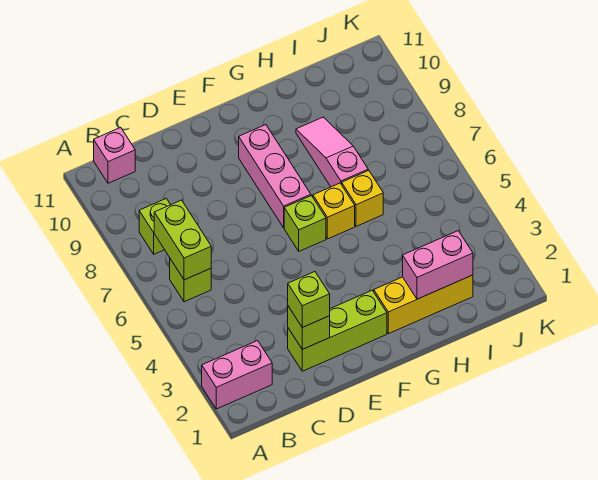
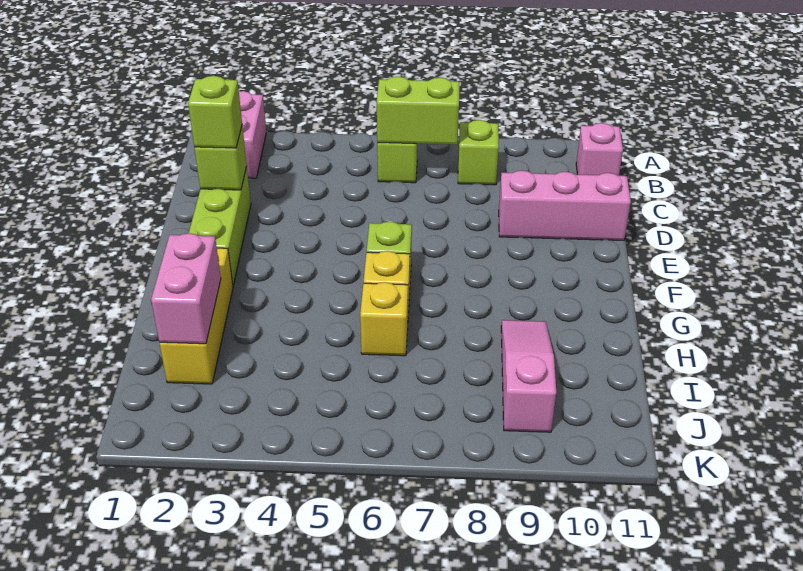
pink brick F7:F9 level 1 -> pink brick D9:D11 level 1
pink slope H7:H9 level 1 top 7 -> pink slope H9:J9 level 1 top J

